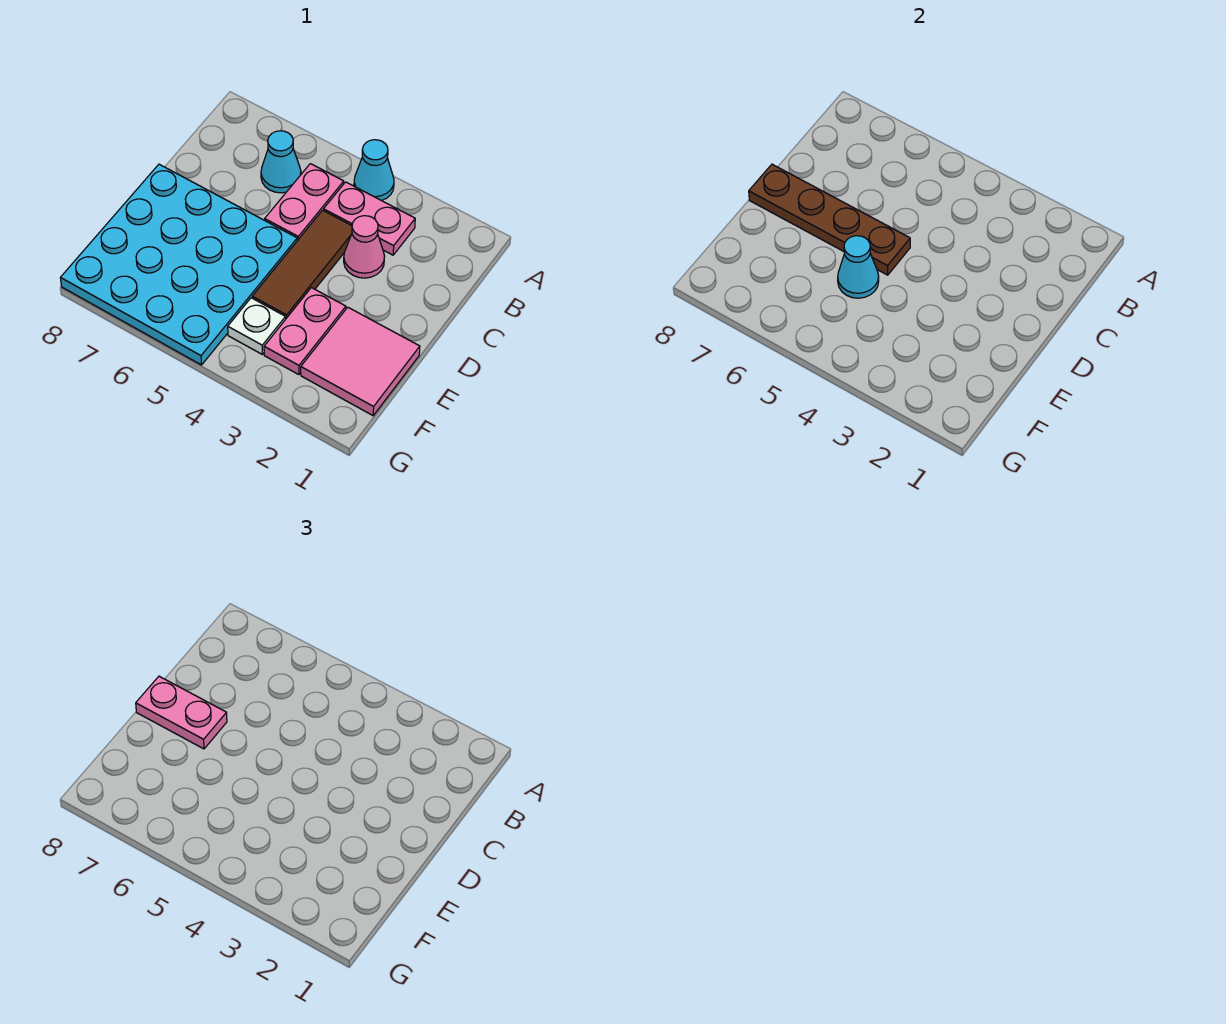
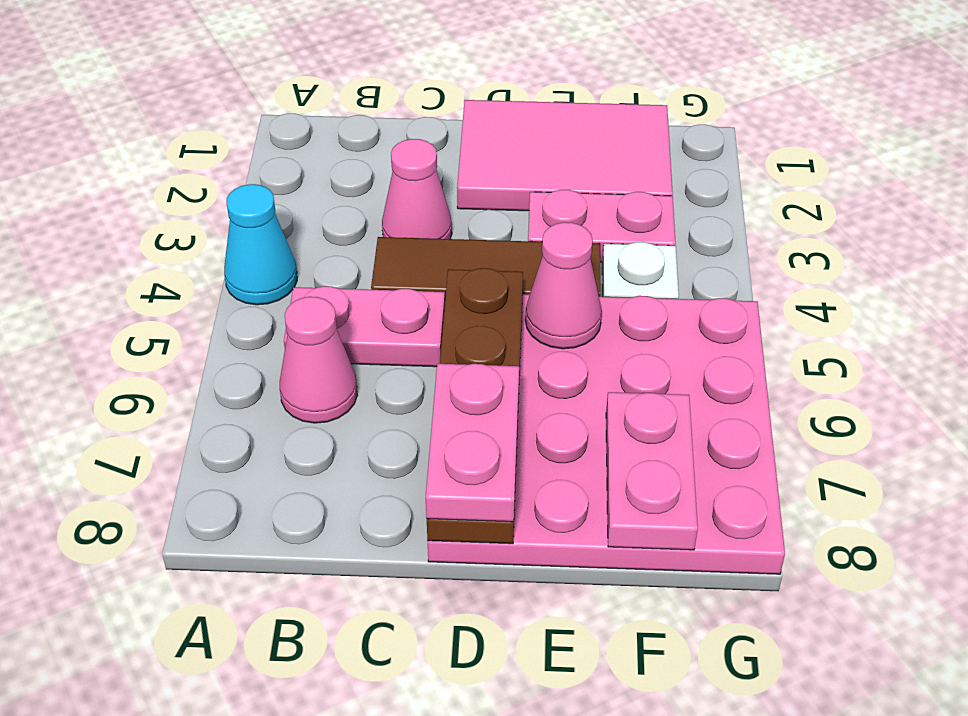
pink plate B3:B4 level 1 -> pink plate F7:F8 level 2
cyan cone B6 level 1 -> pink cone B6 level 1
cyan plate D5:G8 level 1 -> pink plate D5:G8 level 1
pink tile E1:F2 level 1 -> pink tile D1:F2 level 1
cyan cone E5 level 2 -> pink cone E5 level 2

